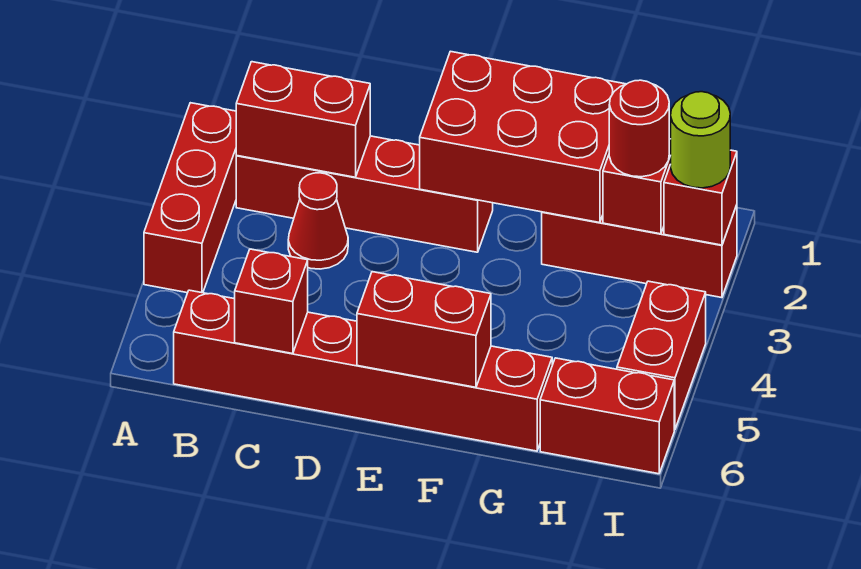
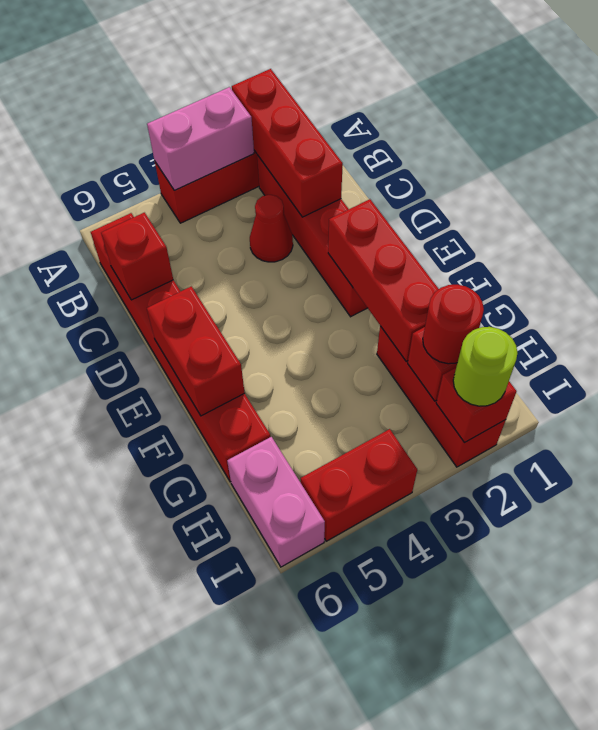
none -> pink brick A3:A4 level 2
red brick B2:C2 level 2 -> red brick A2:C2 level 2
red brick E1:G2 level 2 -> red brick E2:G2 level 2
red brick H6:I6 level 1 -> pink brick H6:I6 level 1

